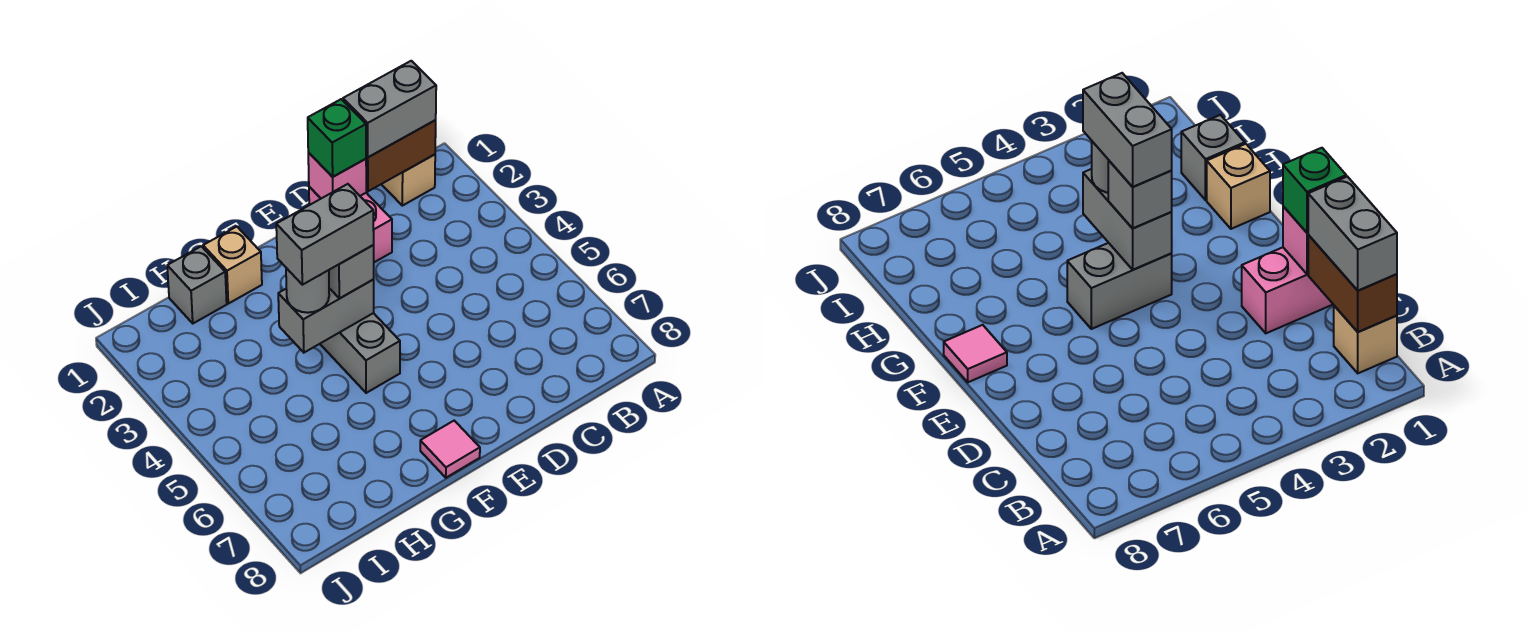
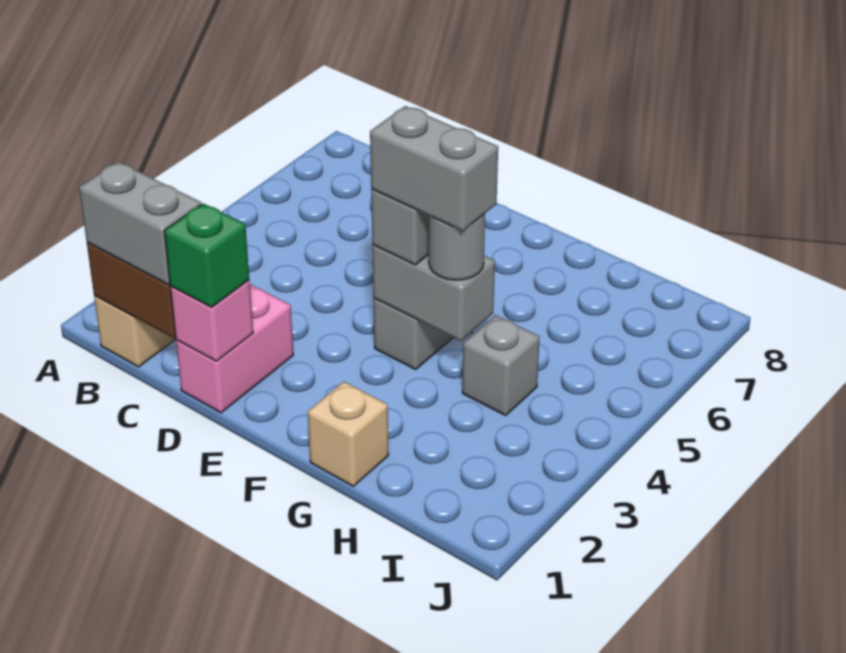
pink tile F8 level 1 -> none
grey brick H1 level 1 -> grey brick H4 level 1

